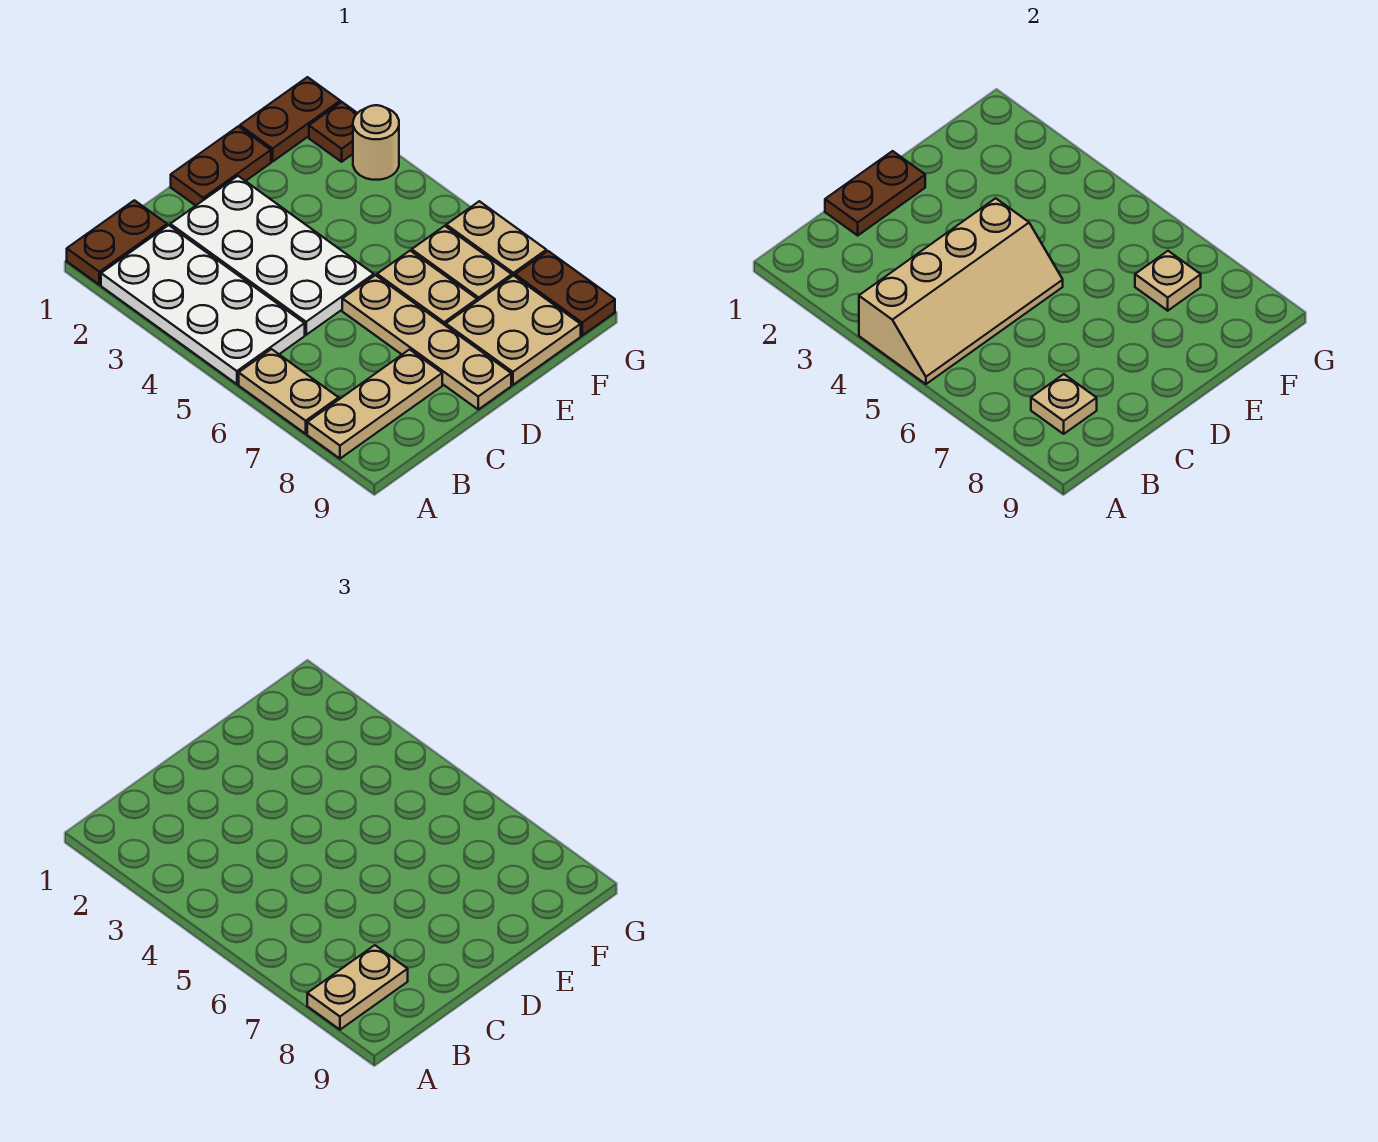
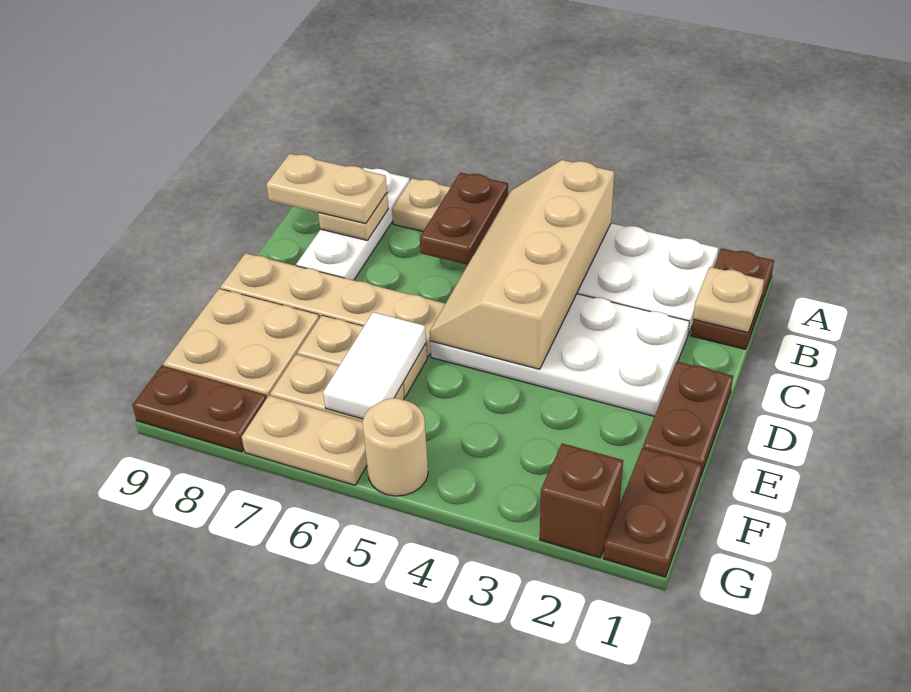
tan plate A8:C8 level 1 -> white plate A8:C8 level 1
tan plate A8:B8 level 3 -> tan plate B8:B9 level 3
brown plate C1:D1 level 2 -> brown plate A6:B6 level 2
none -> white tile E6:F6 level 2
tan plate F7 level 2 -> tan plate B1 level 2
brown plate G2 level 1 -> brown brick G2 level 1
tan round brick G3 level 1 -> tan round brick G5 level 1

